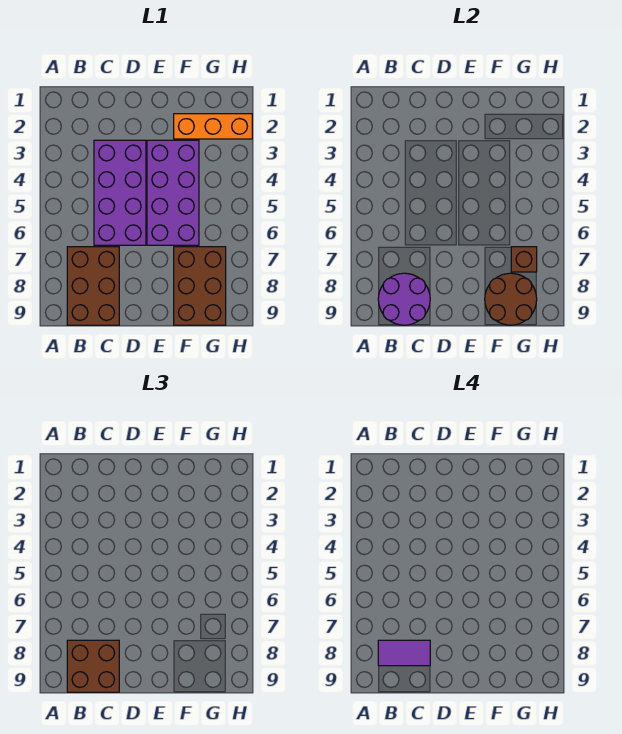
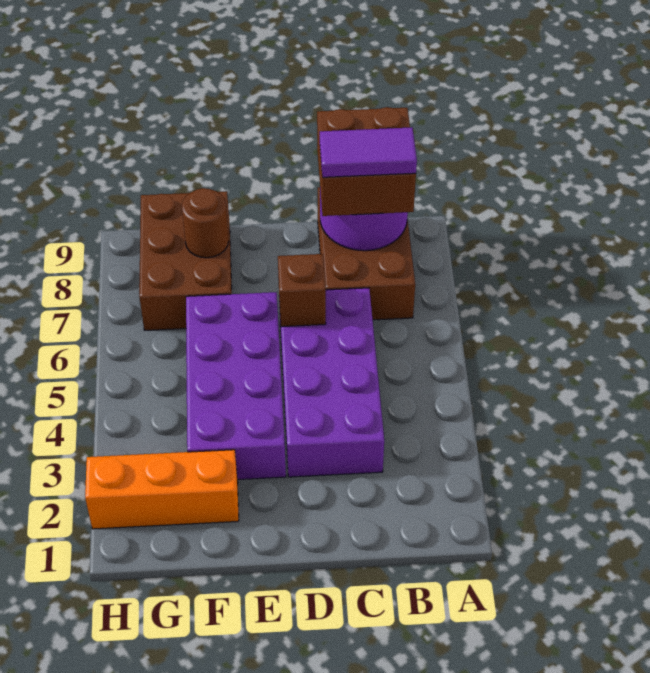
brown round brick F8:G9 level 2 -> brown round brick F8 level 2
brown brick G7 level 2 -> brown brick D6 level 2

